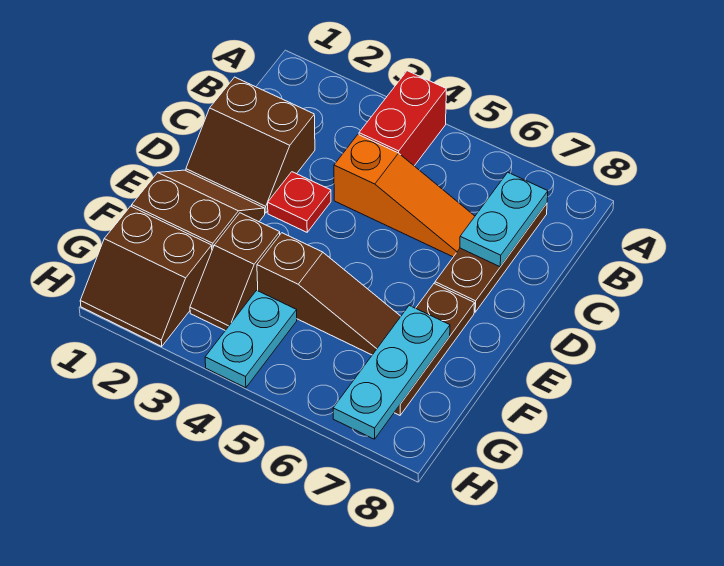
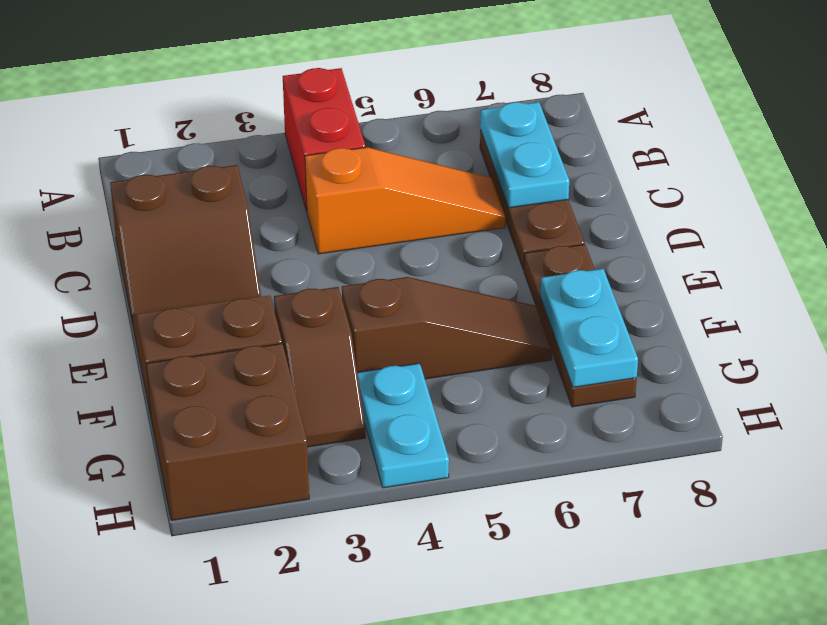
red plate D3 level 1 -> none
cyan plate F7:H7 level 2 -> cyan plate F7:G7 level 2
brown slope G1:H2 level 1 top G -> brown brick G1:H2 level 1

